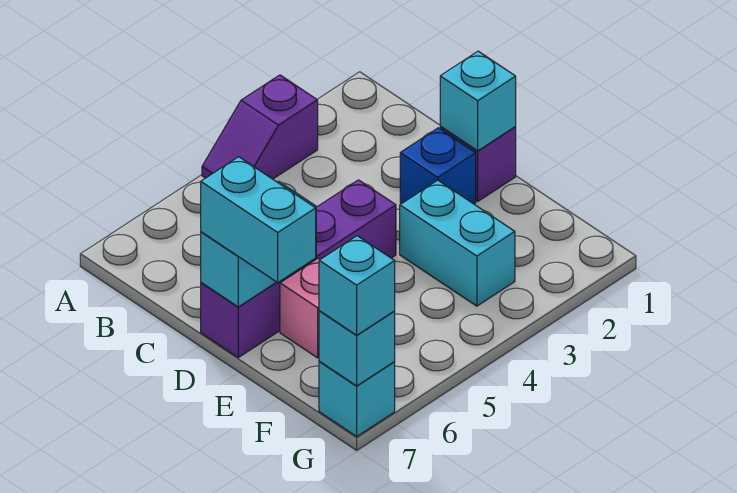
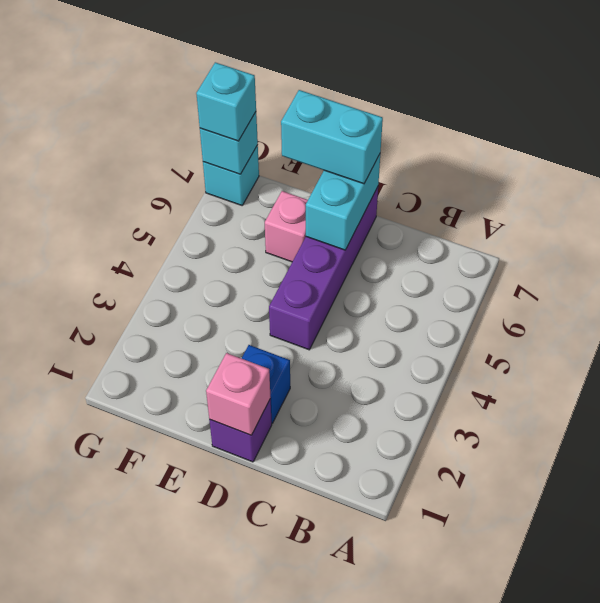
purple slope A3:A4 level 1 top 3 -> none
cyan brick D1 level 2 -> pink brick D1 level 2
cyan brick E3:F3 level 1 -> none

